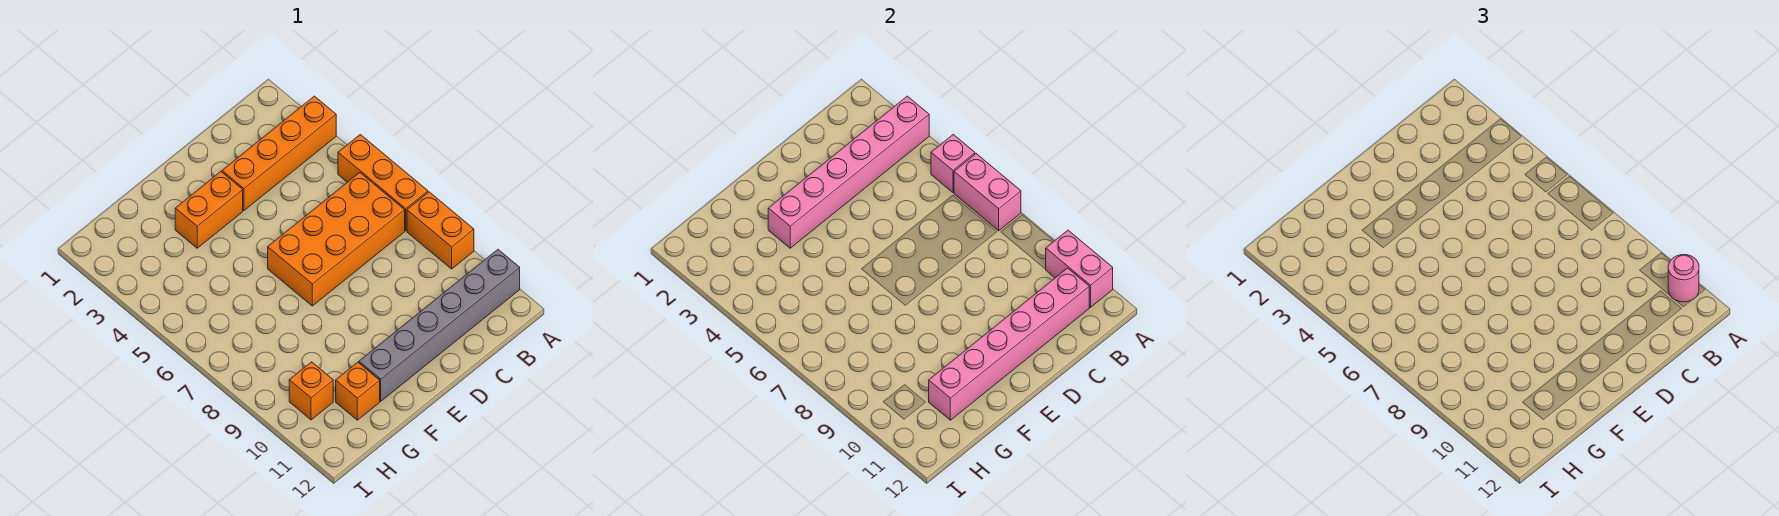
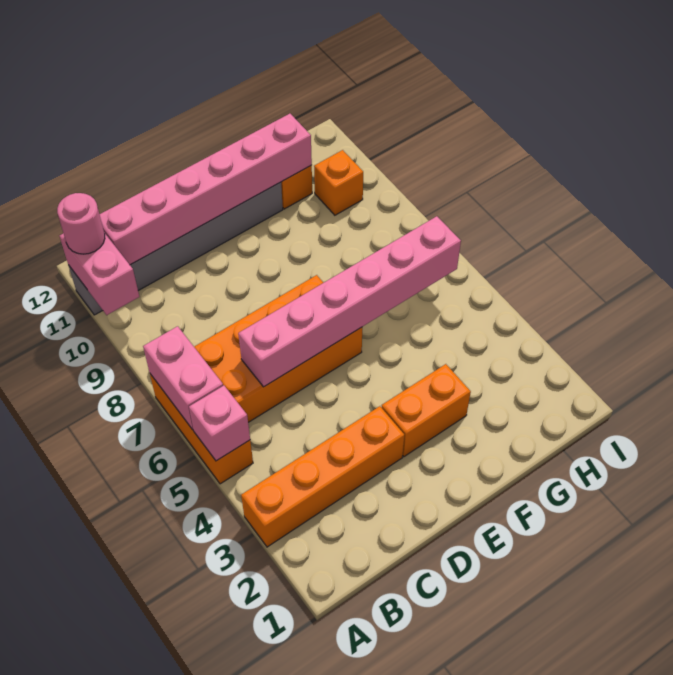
pink brick A3:F3 level 2 -> pink brick C6:H6 level 2
orange brick A8:A9 level 1 -> none

